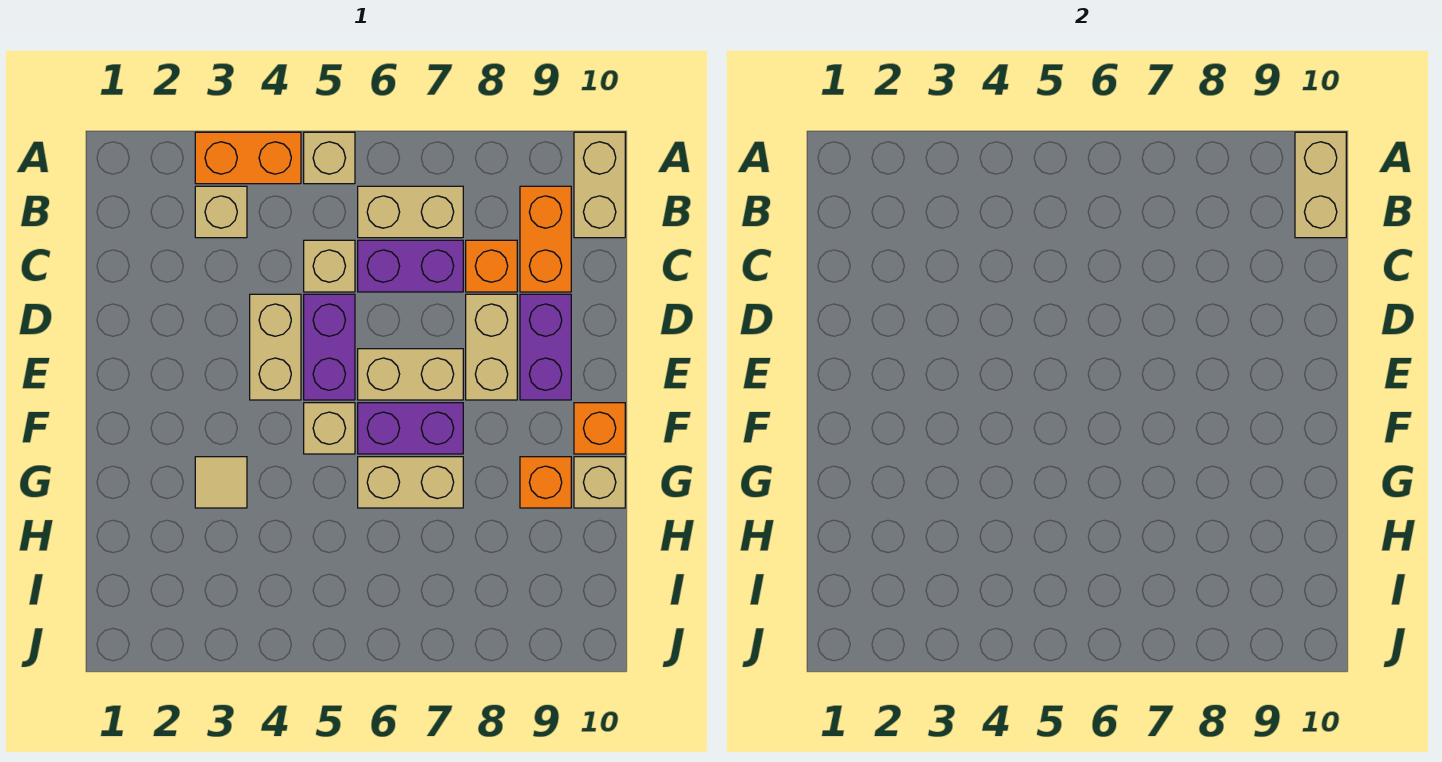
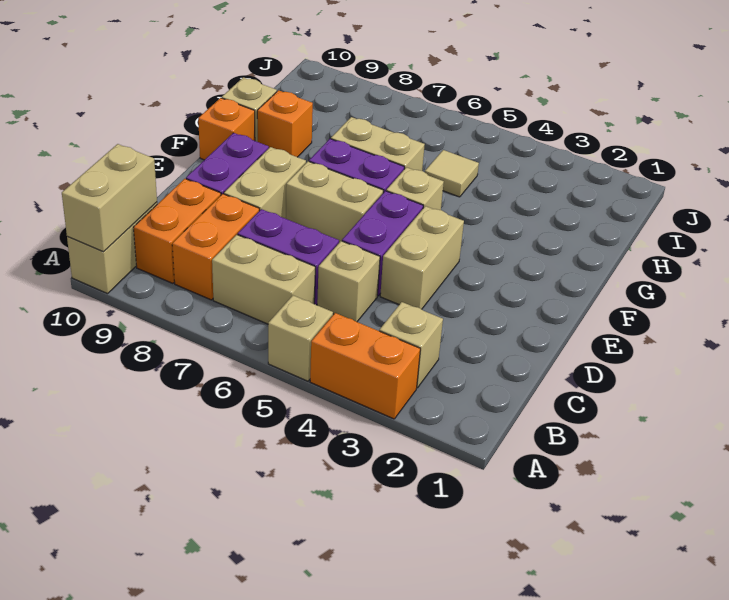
orange brick C8 level 1 -> orange brick B8:C8 level 1
tan tile G3 level 1 -> tan tile H5 level 1

